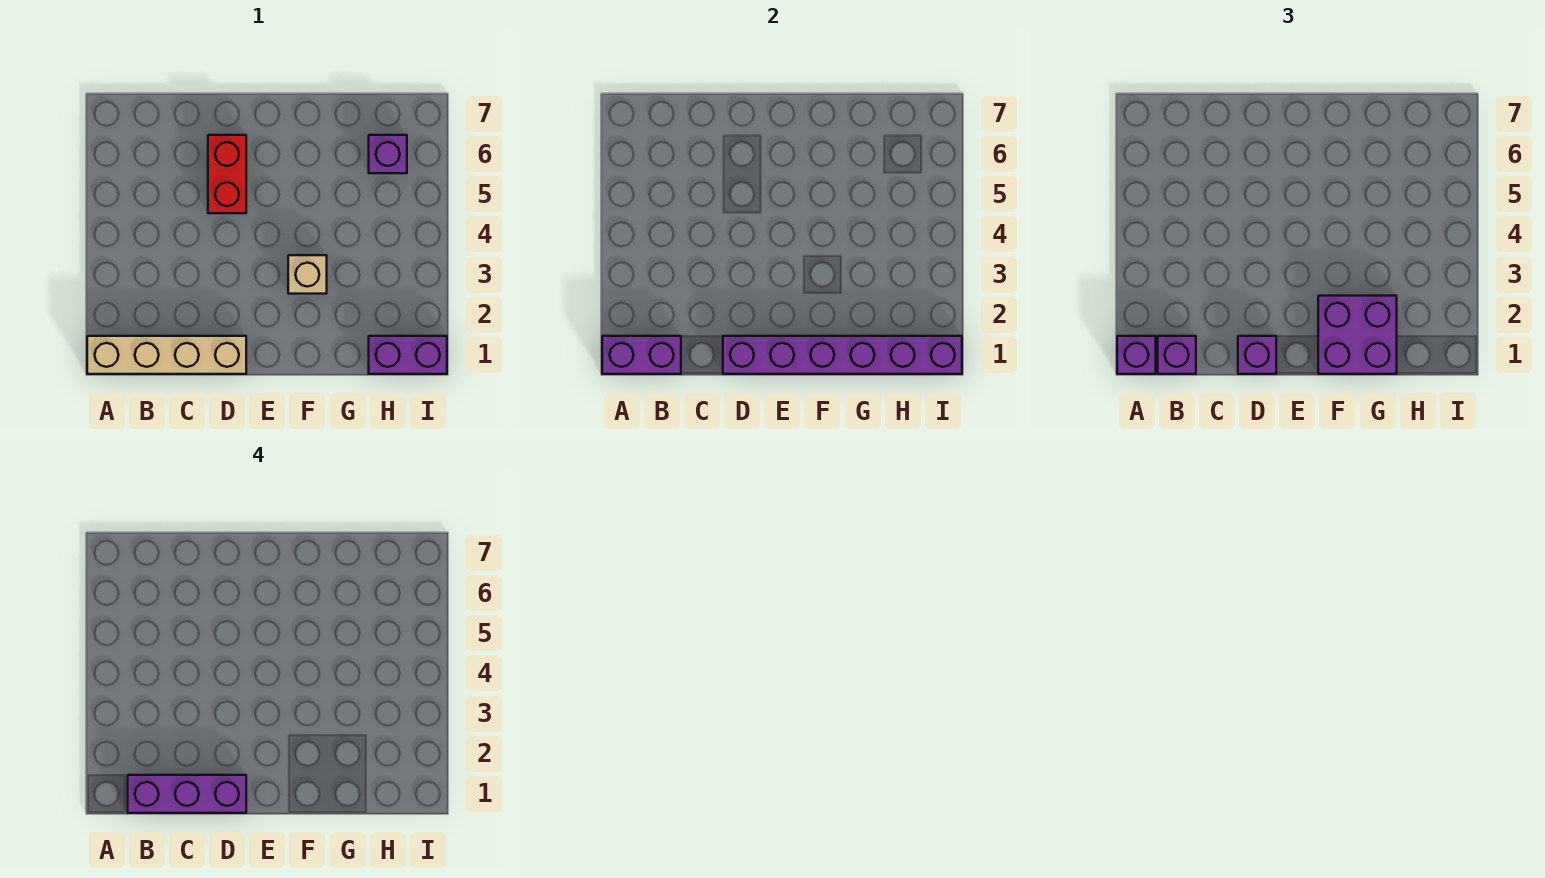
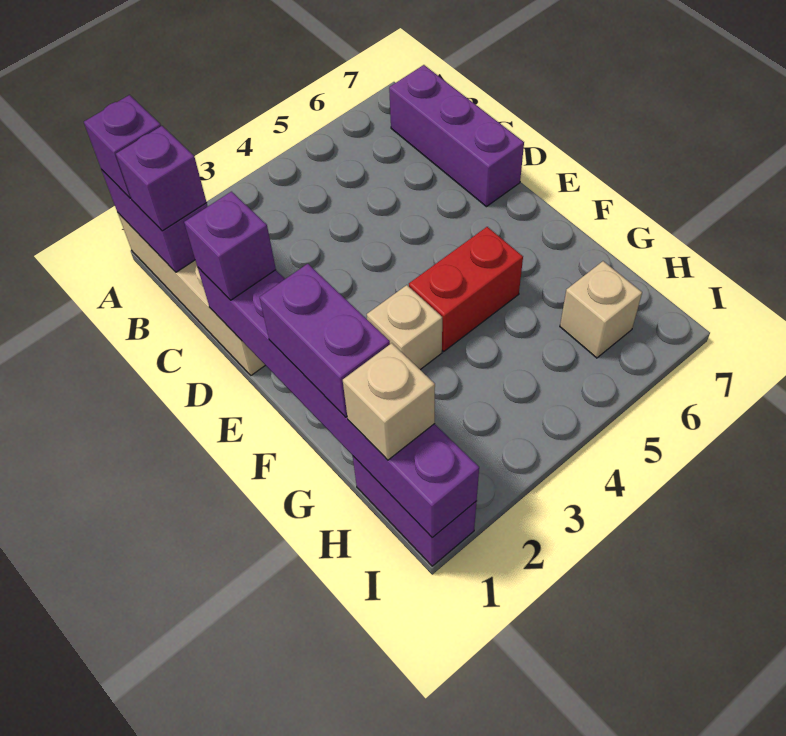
purple brick B1:D1 level 4 -> purple brick B7:D7 level 1
red brick D5:D6 level 1 -> red brick F4:F5 level 1
purple brick F1:G2 level 3 -> purple brick F1:G1 level 3
none -> tan brick H1 level 3
purple brick H6 level 1 -> tan brick H6 level 1

